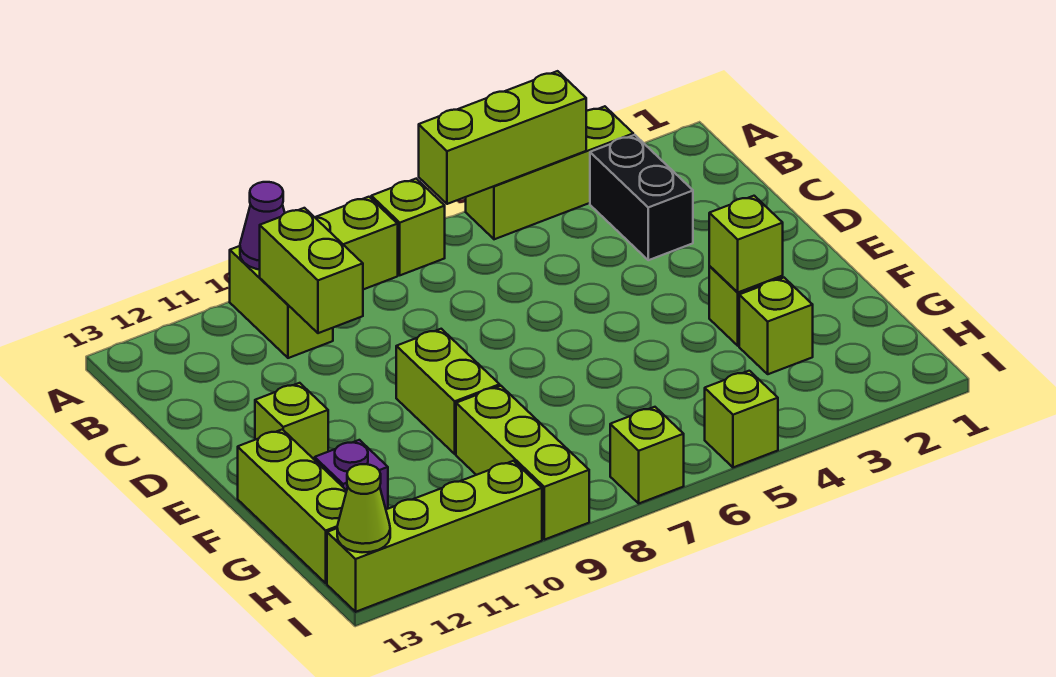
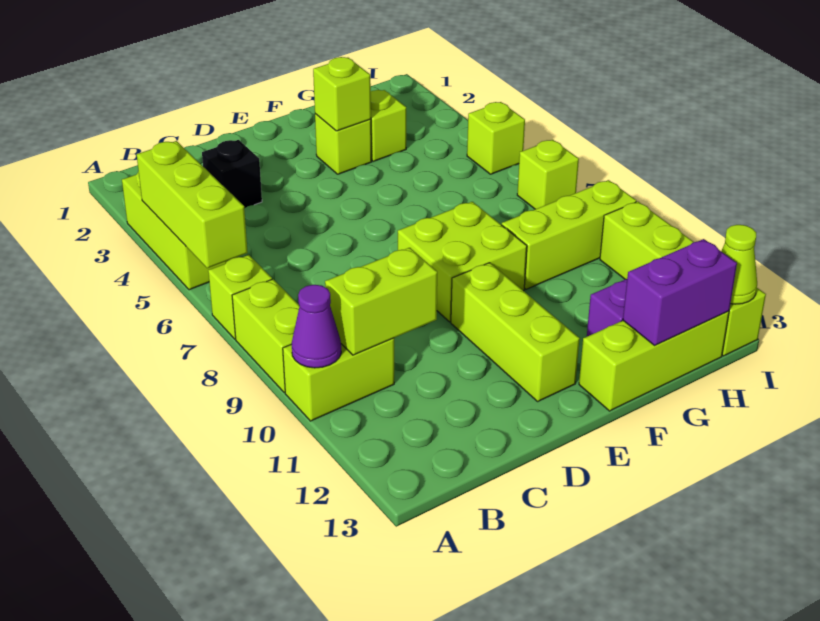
black brick B3:C3 level 1 -> black brick C3 level 1
lime brick E9:F9 level 1 -> lime brick E8:F9 level 1
lime brick E12 level 1 -> lime brick E10:E12 level 1
none -> purple brick G13:H13 level 2

